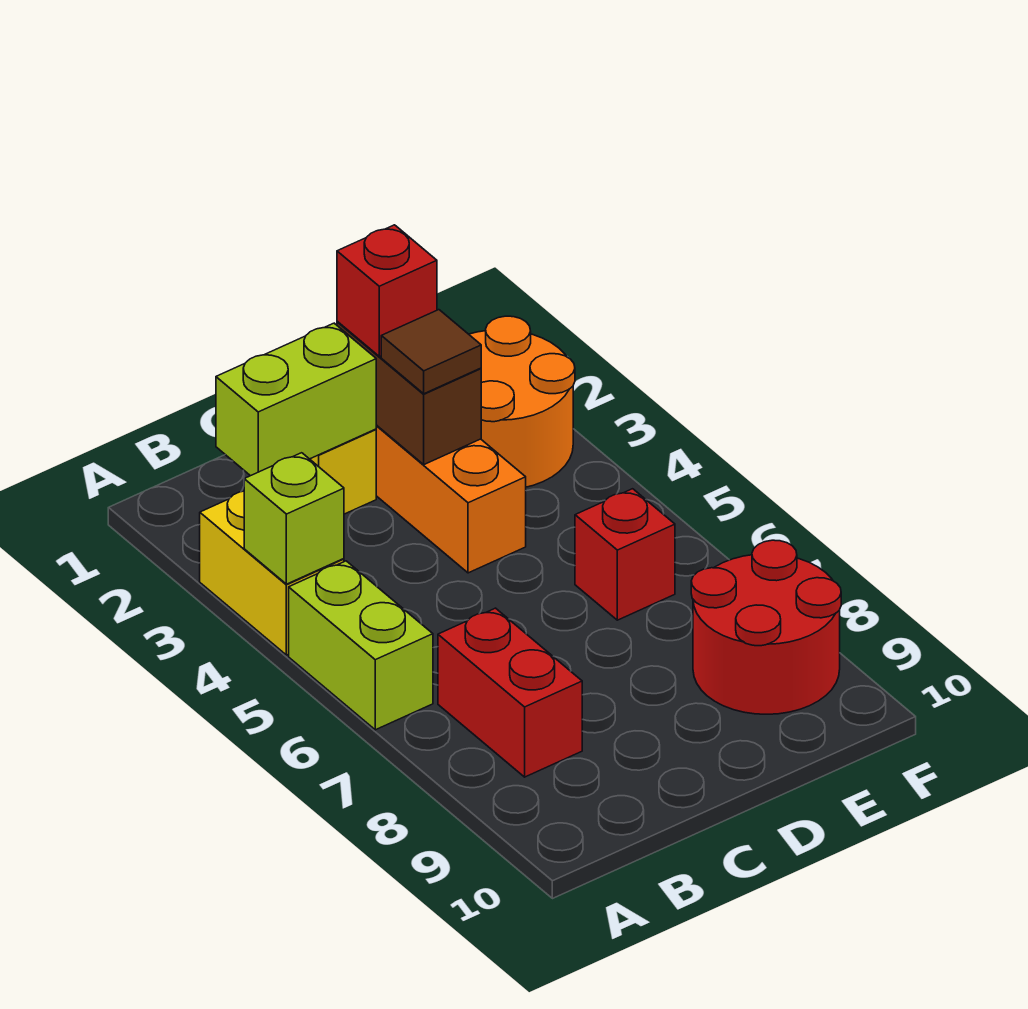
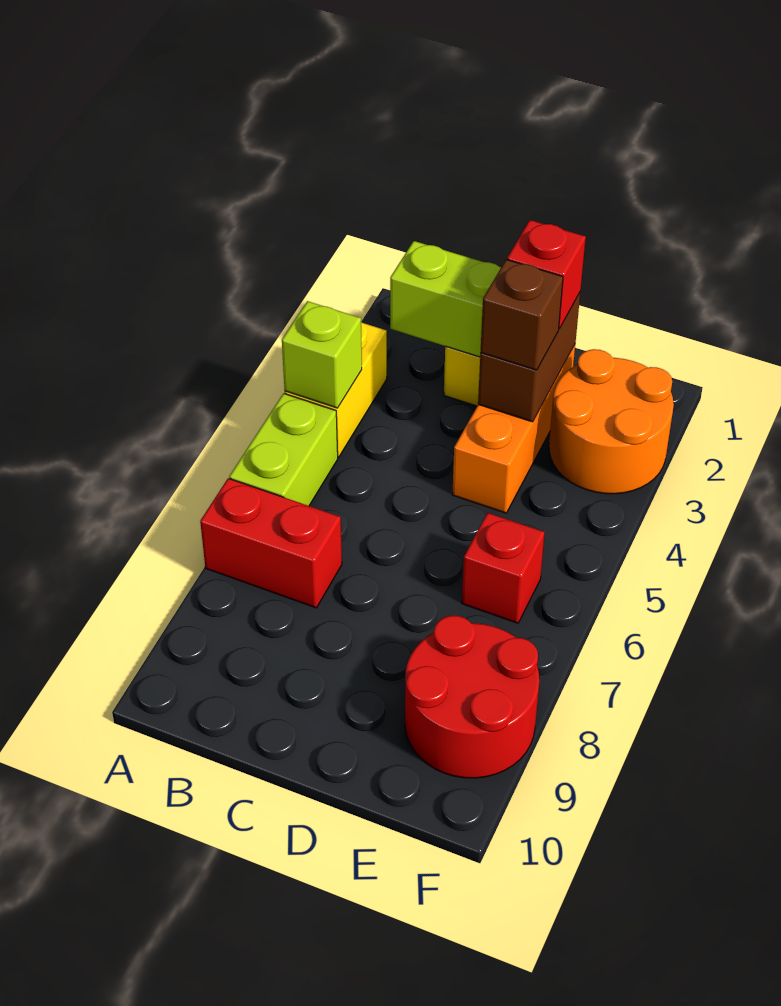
red brick B7:B8 level 1 -> red brick A7:B7 level 1
brown tile D3 level 3 -> brown brick D3 level 3

